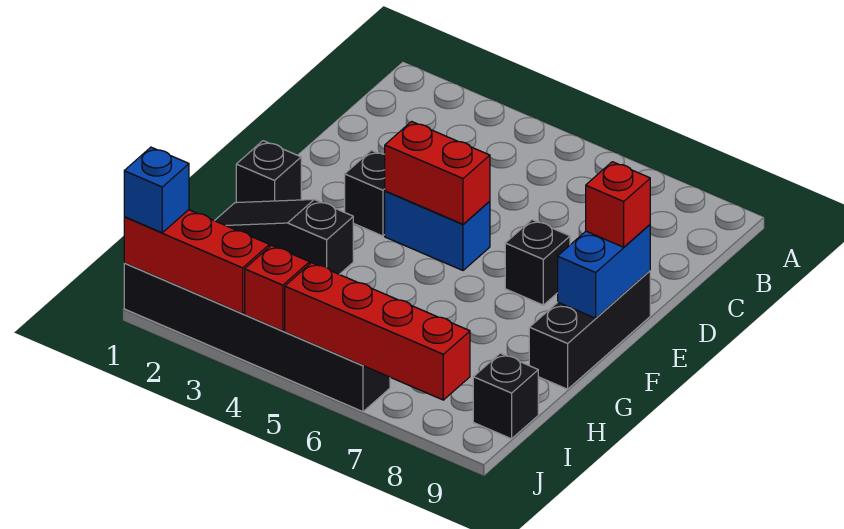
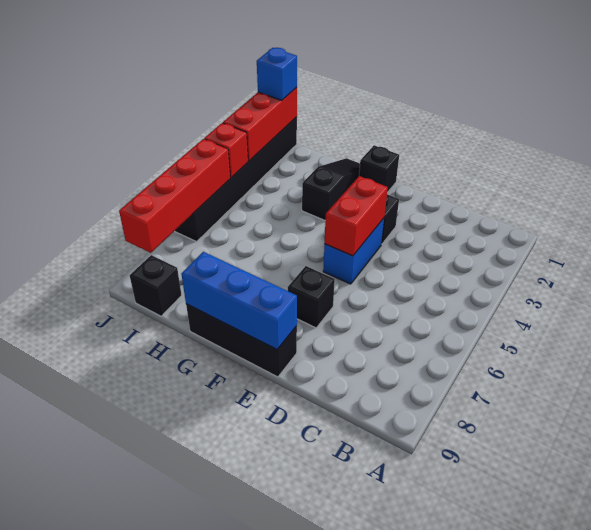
blue brick E9:F9 level 2 -> blue brick E9:G9 level 2
red brick E9 level 3 -> none

